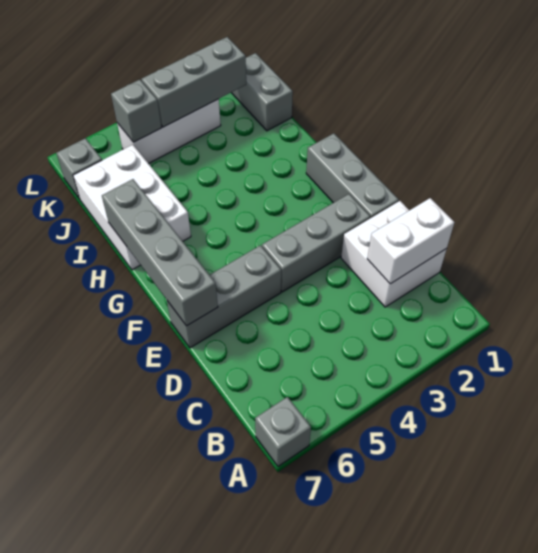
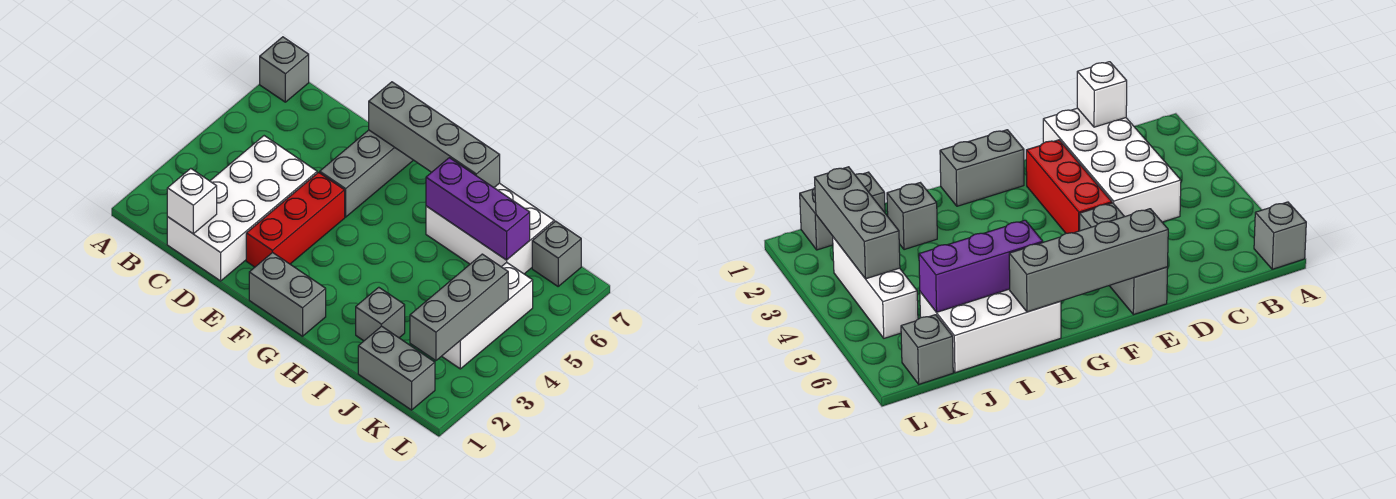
white brick C1:D2 level 1 -> white brick C1:D4 level 1
white brick C1:C2 level 2 -> white brick C1 level 2
grey brick E1:G1 level 1 -> grey brick F1:G1 level 1
grey brick E2:E4 level 1 -> red brick E2:E4 level 1
none -> purple brick H6:J6 level 2
grey brick K5 level 2 -> grey brick I2 level 1

